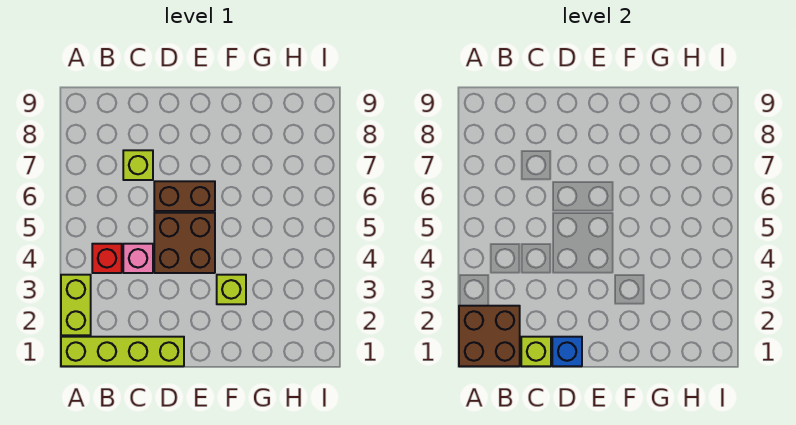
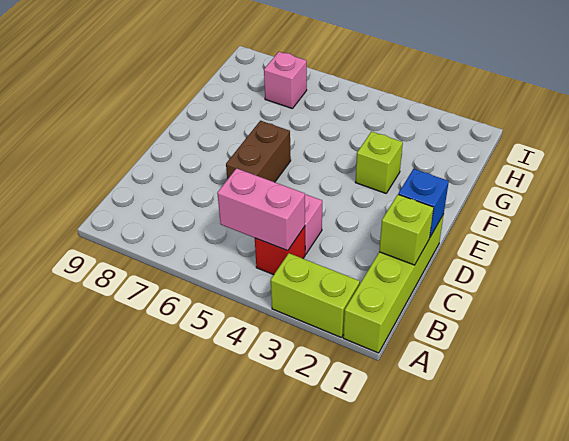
brown brick A1:B2 level 2 -> none
none -> pink brick B4:B5 level 2
lime brick C7 level 1 -> none
brown brick D4:E5 level 1 -> none
none -> pink brick H7 level 1

